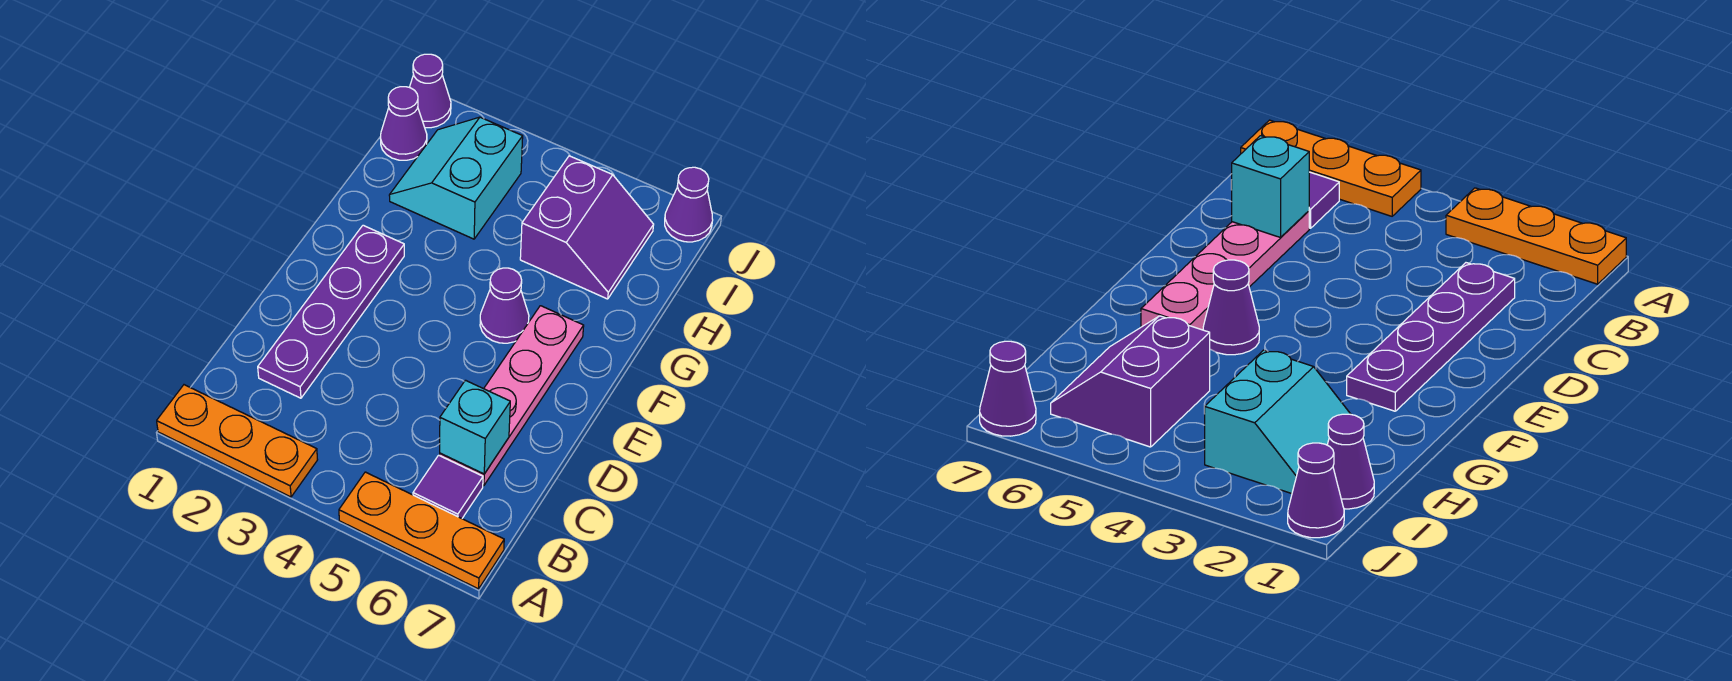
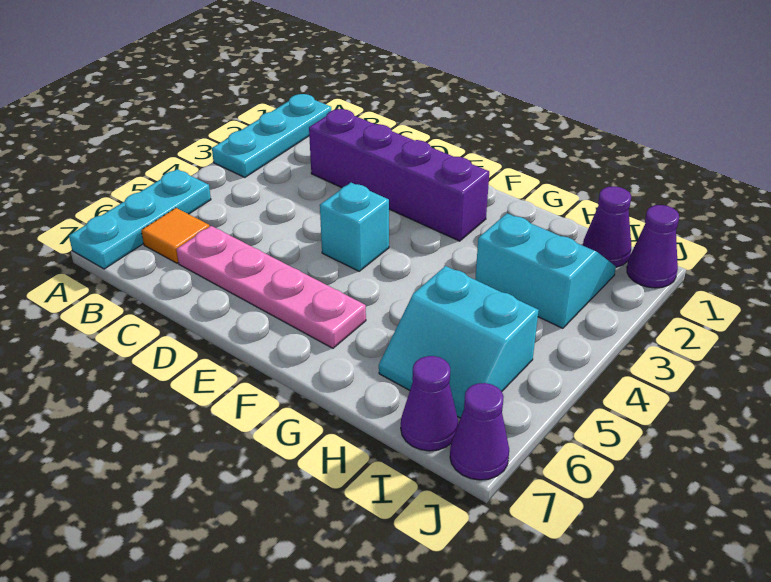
orange plate A1:A3 level 1 -> cyan plate A1:A3 level 1
orange plate A5:A7 level 1 -> cyan plate A5:A7 level 1
purple tile B6 level 1 -> orange tile B6 level 1
purple plate C2:F2 level 1 -> purple brick C2:F2 level 1
cyan brick C6 level 2 -> cyan brick E4 level 1
purple cone F5 level 1 -> purple cone I7 level 1
purple slope H5:I6 level 1 top 5 -> cyan slope H5:I6 level 1 top 5

